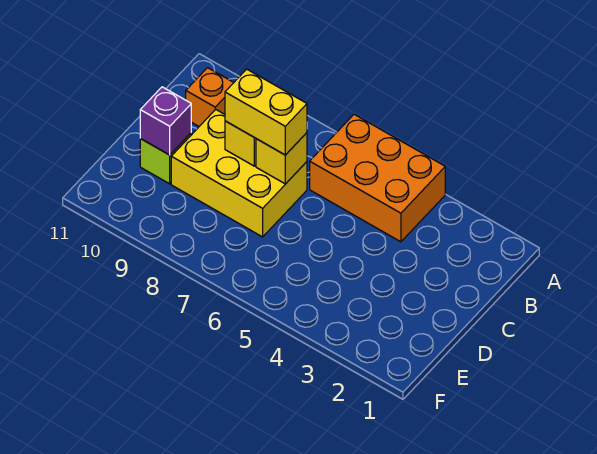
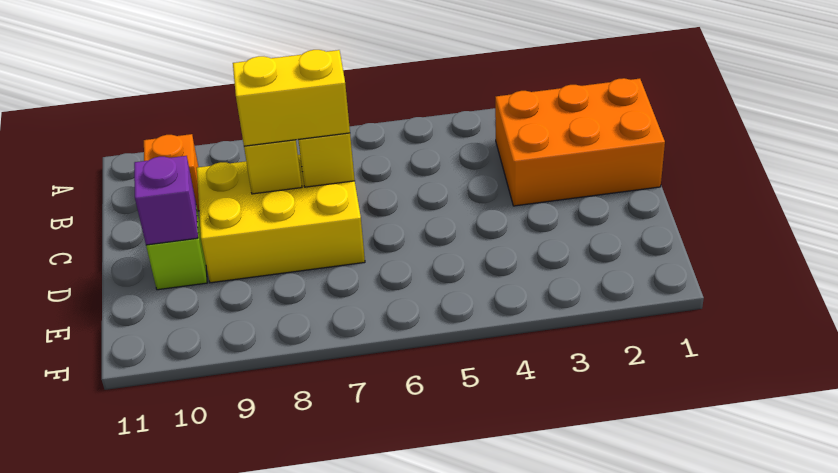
orange brick A4:B6 level 1 -> orange brick B1:C3 level 1

